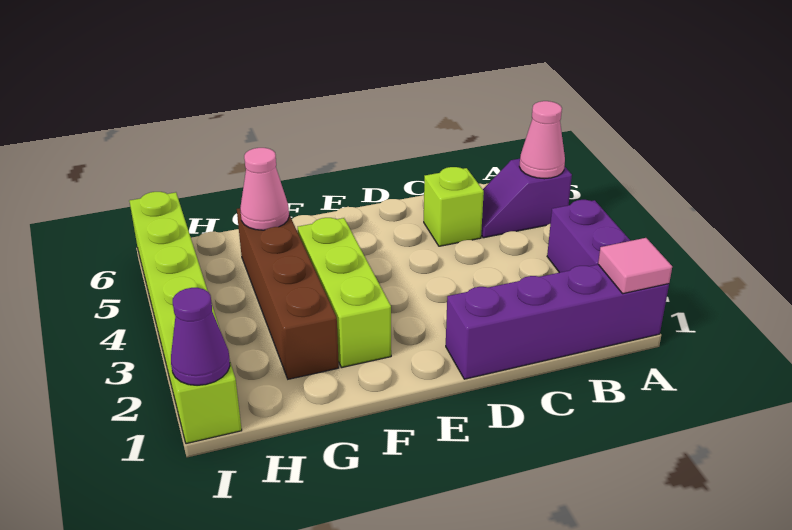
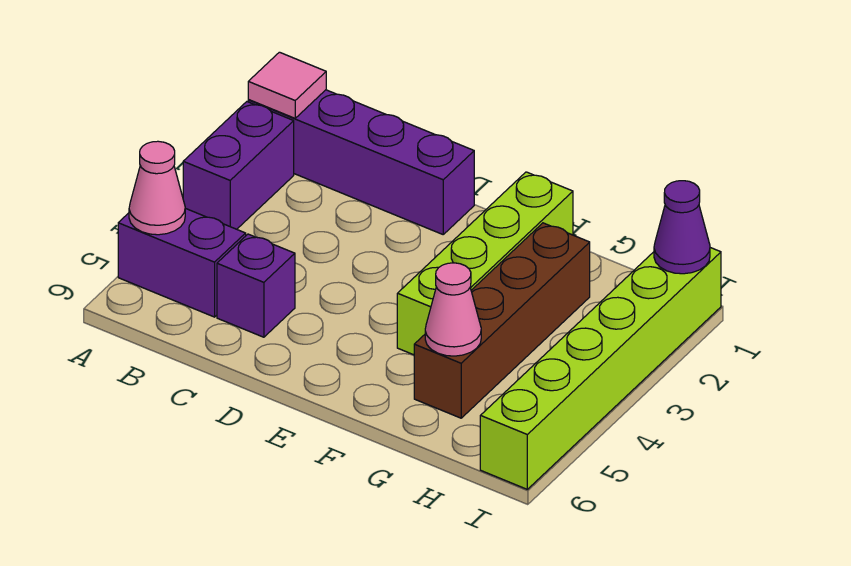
purple slope A5:B5 level 1 top A -> purple brick A5:B5 level 1
lime brick C5 level 1 -> purple brick C5 level 1
lime brick F2:F4 level 1 -> lime brick F1:F4 level 1

